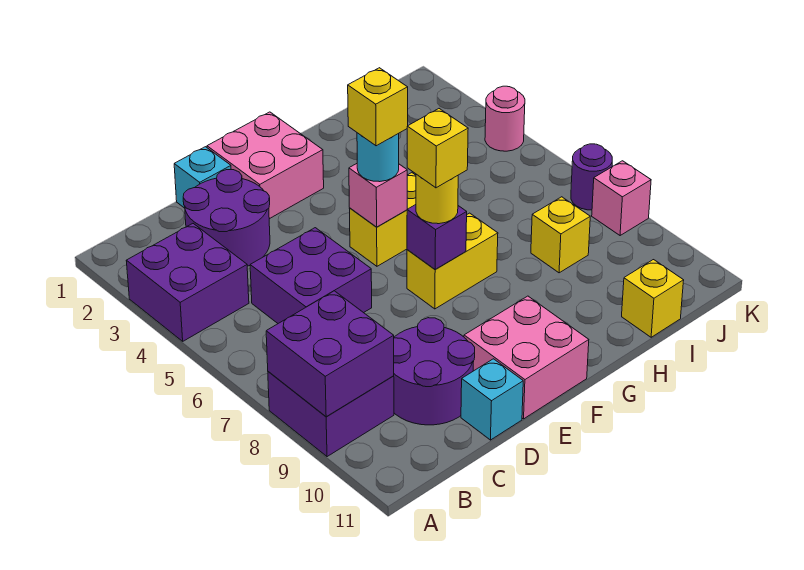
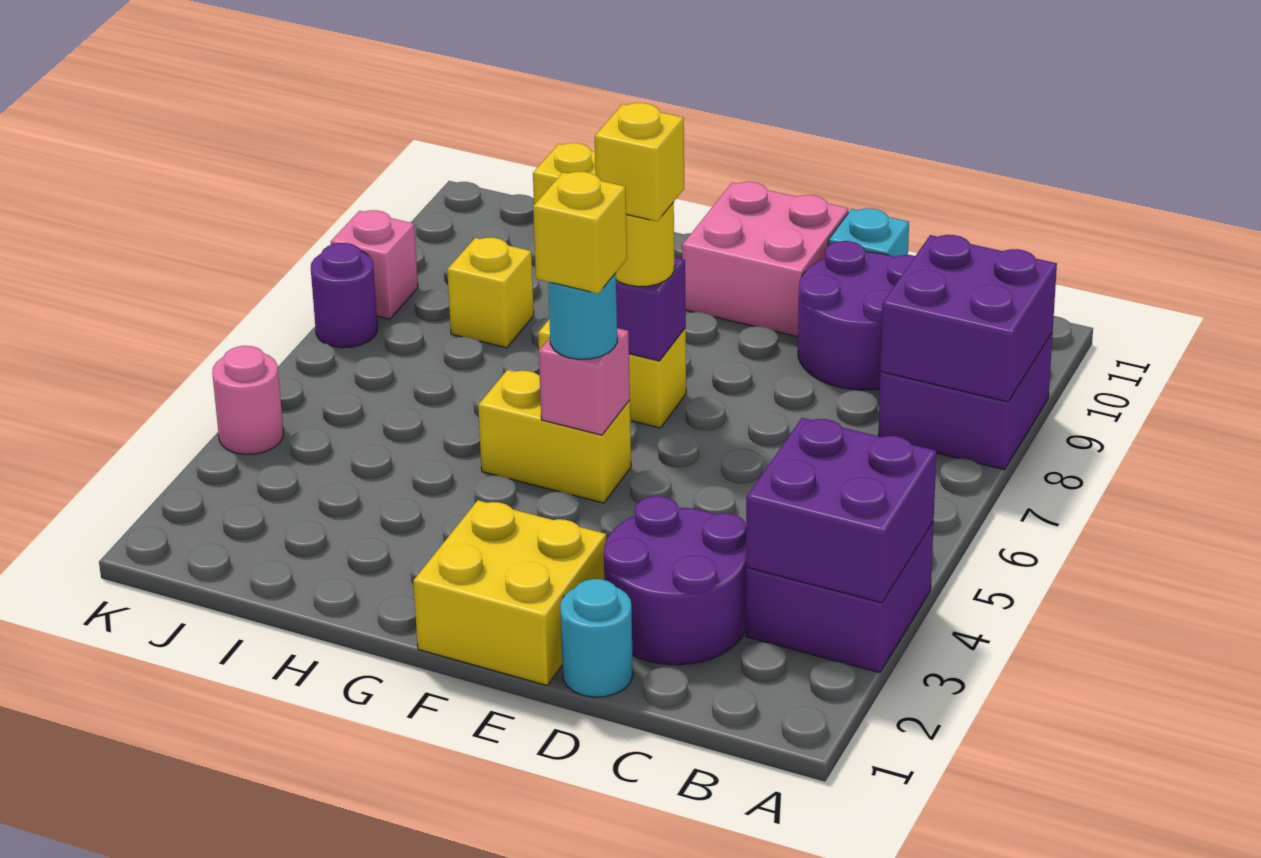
purple brick C5:D6 level 1 -> purple brick A3:B4 level 2
cyan brick D1 level 1 -> cyan round brick D1 level 1
pink brick E1:F2 level 1 -> yellow brick E1:F2 level 1

